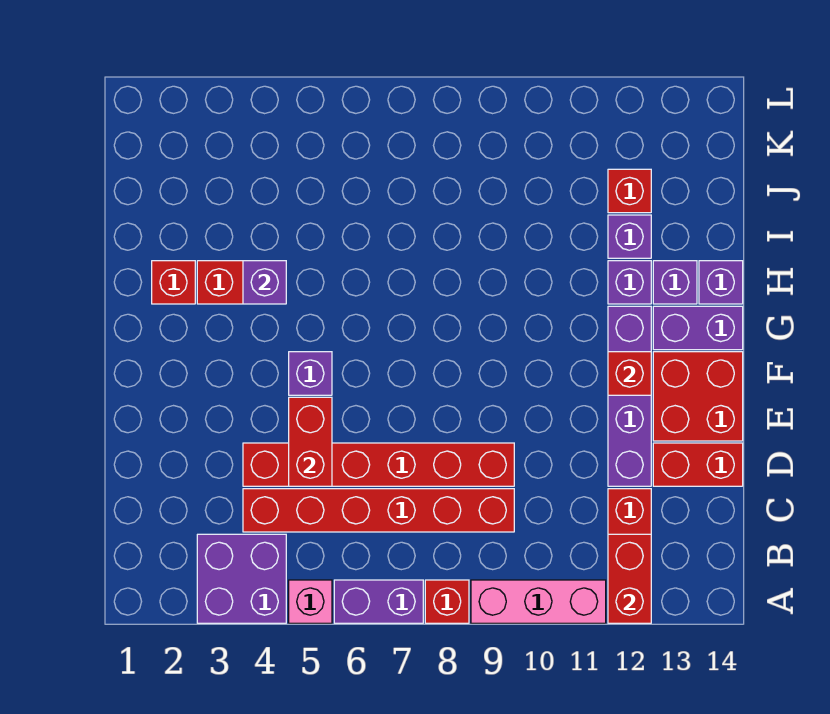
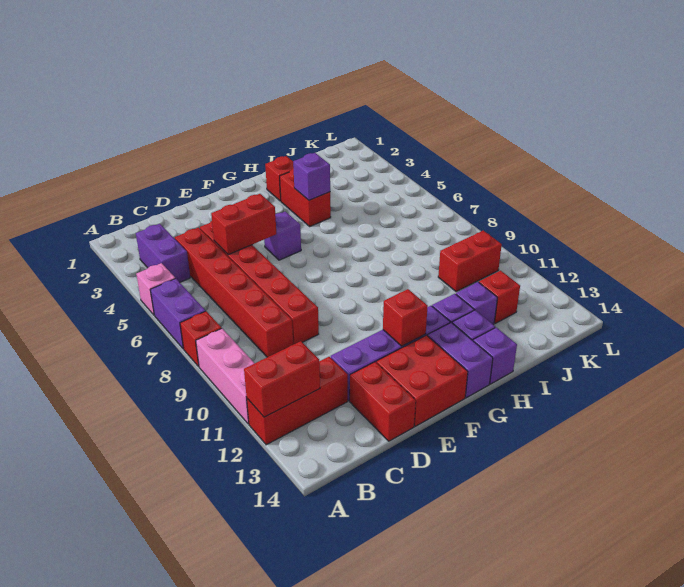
purple brick A3:B4 level 1 -> purple brick B3:B4 level 1
none -> red brick J10:K10 level 1

